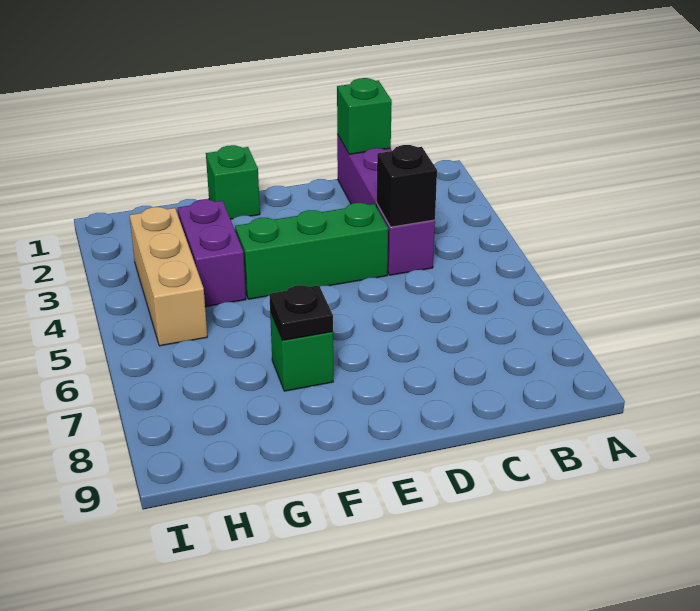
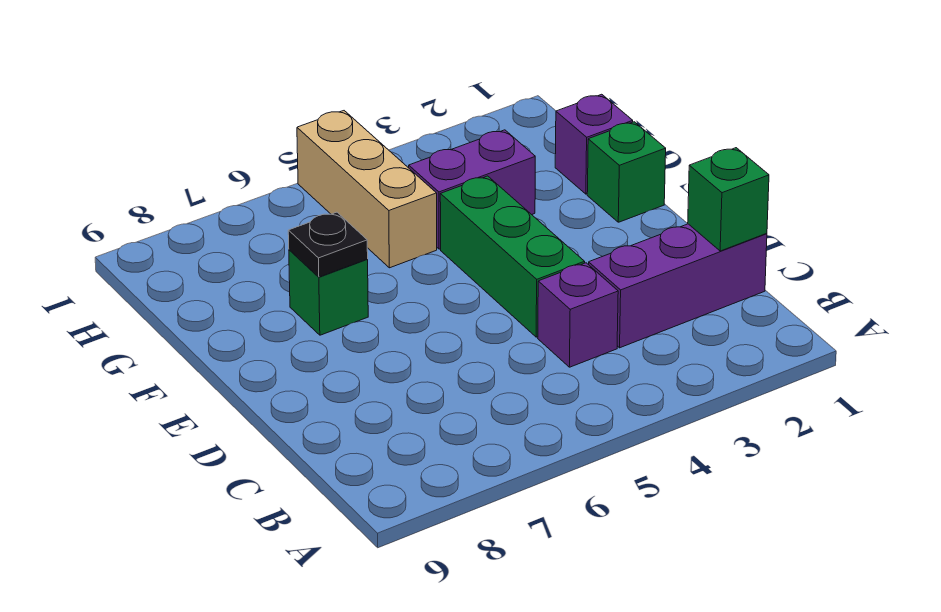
black brick C4 level 2 -> none
none -> purple brick G1 level 1
tan brick H3:H5 level 1 -> tan brick G5:I5 level 1

